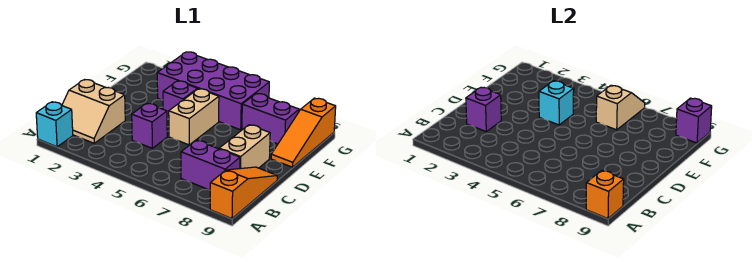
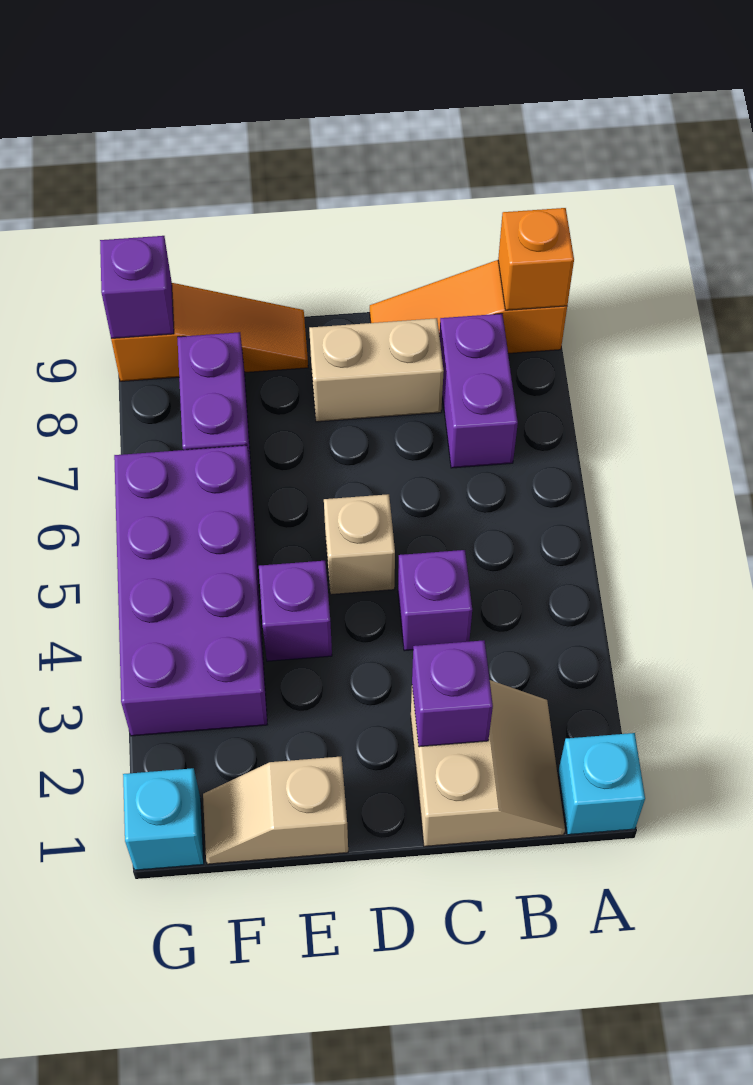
tan brick D5:E5 level 1 -> tan brick D5 level 1
cyan brick E4 level 2 -> cyan brick G1 level 1
tan slope F6:G6 level 2 top F -> tan slope E1:F1 level 1 top E

